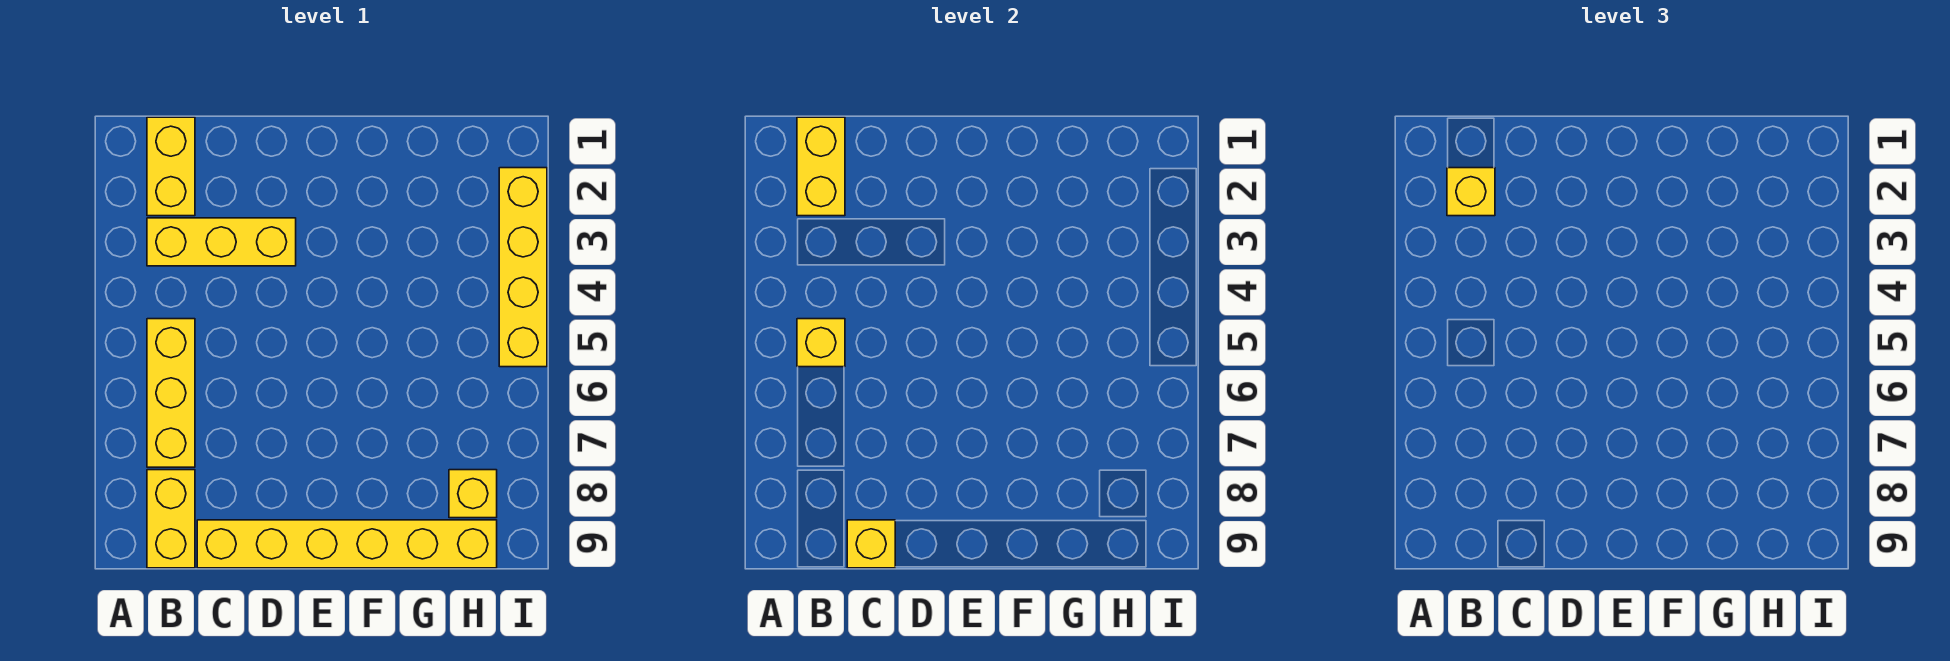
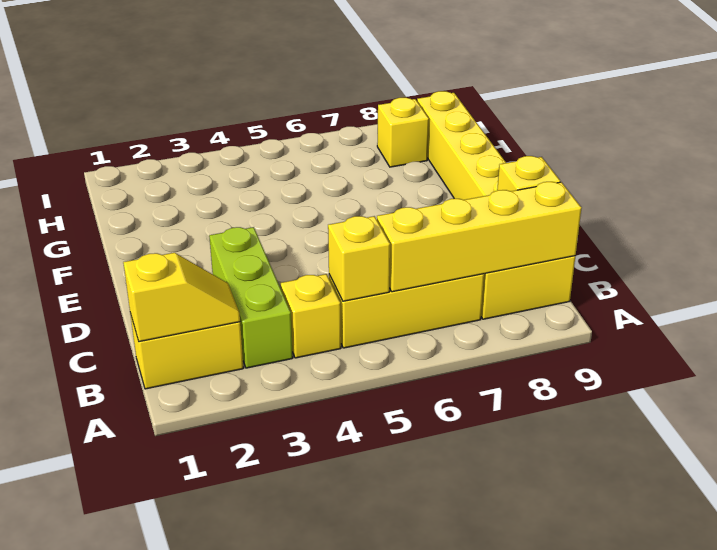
yellow brick B1:B2 level 2 -> yellow slope B1:B2 level 2 top 1
yellow brick B2 level 3 -> yellow brick B4 level 1
yellow brick B3:D3 level 1 -> lime brick B3:D3 level 1
yellow brick I2:I5 level 1 -> yellow brick B6:B9 level 2

